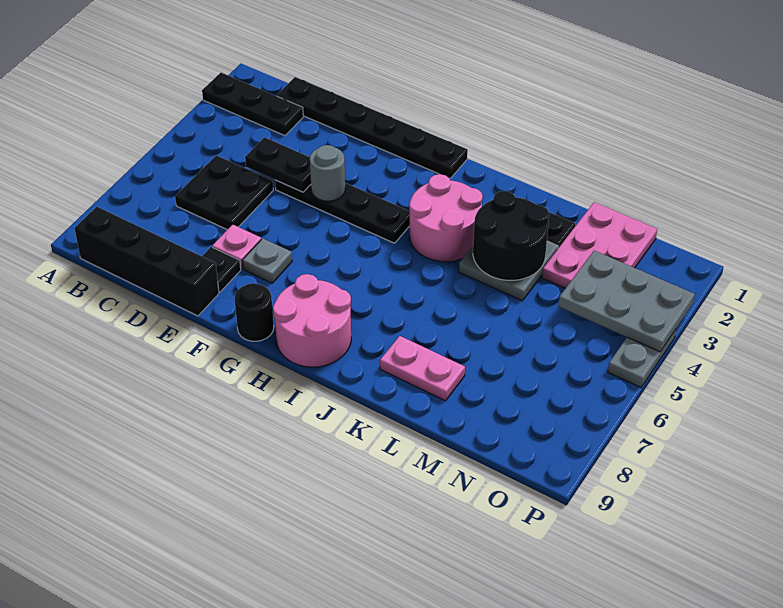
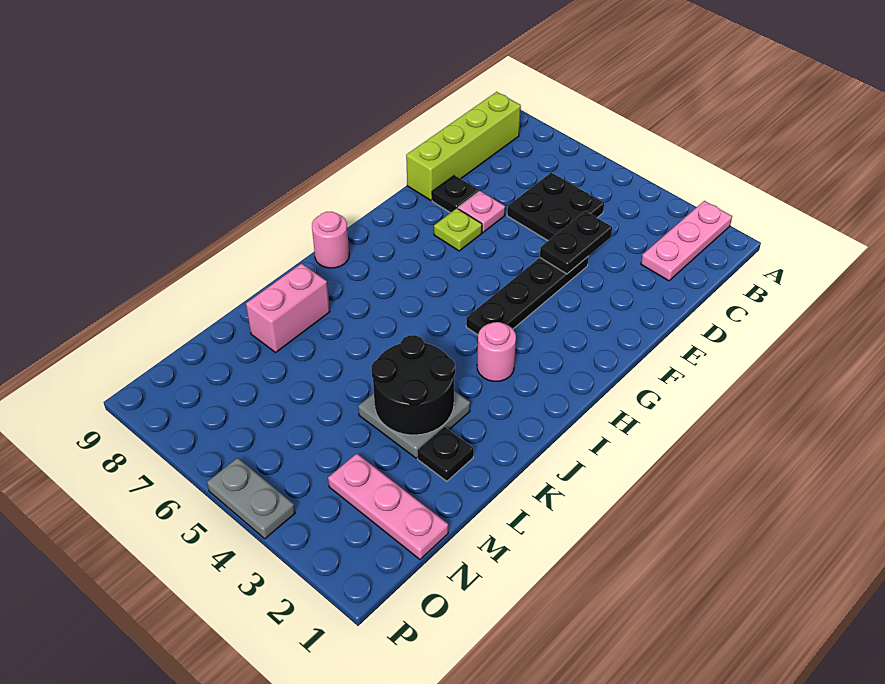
black plate A2:C2 level 1 -> pink plate A2:C2 level 1
black brick B9:E9 level 1 -> lime brick B9:E9 level 1
black plate C1:H1 level 1 -> none
grey round brick F4 level 2 -> none
grey plate F7 level 1 -> lime plate F7 level 1
black round brick G9 level 1 -> none
pink round brick H8:I9 level 1 -> pink round brick I9 level 1
pink round brick I3:J4 level 1 -> pink round brick I3 level 1
pink plate K8:L8 level 1 -> pink brick K8:L8 level 1
pink plate M1:N3 level 1 -> pink plate N1:N3 level 1
grey plate N3:P4 level 2 -> none

